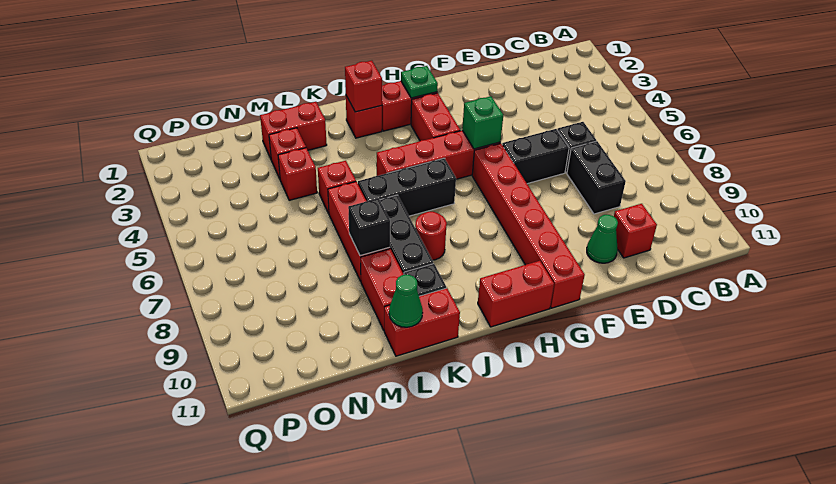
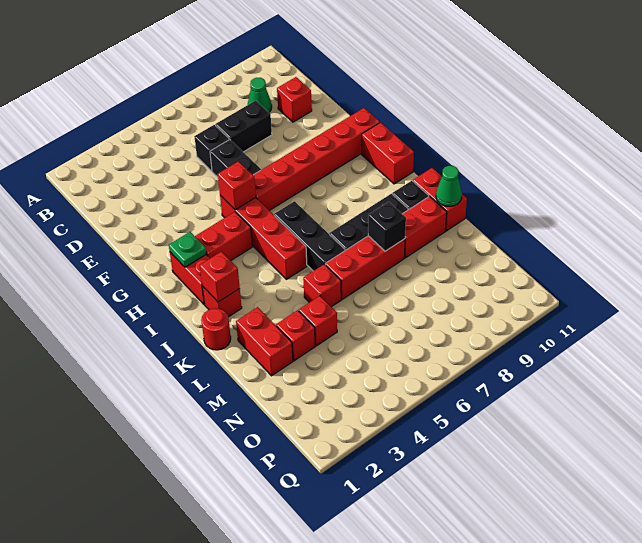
green cone E10 level 1 -> green cone C9 level 1
green brick G5 level 2 -> red brick G5 level 2
red round brick J8 level 1 -> red round brick K1 level 1

